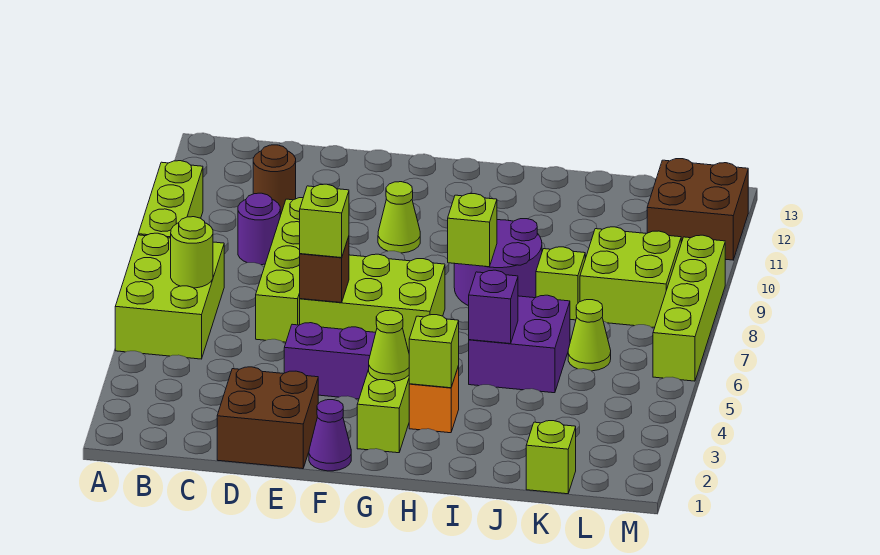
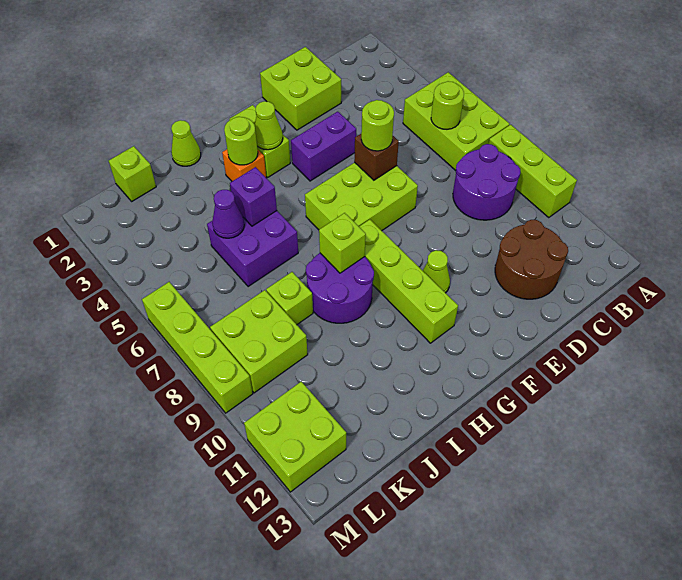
purple round brick C9 level 1 -> purple round brick B8:C9 level 1
brown round brick C11 level 1 -> brown round brick C11:D12 level 1
brown brick D1:E2 level 1 -> lime brick D1:E2 level 1
lime brick D6:D9 level 1 -> lime brick G8:G11 level 1
lime brick E6 level 3 -> lime round brick E6 level 3
purple cone F1 level 1 -> purple cone J5 level 2
lime brick H3 level 2 -> lime round brick H3 level 2
lime cone K6 level 1 -> lime cone I1 level 1
brown brick L11:M12 level 1 -> lime brick L11:M12 level 1

